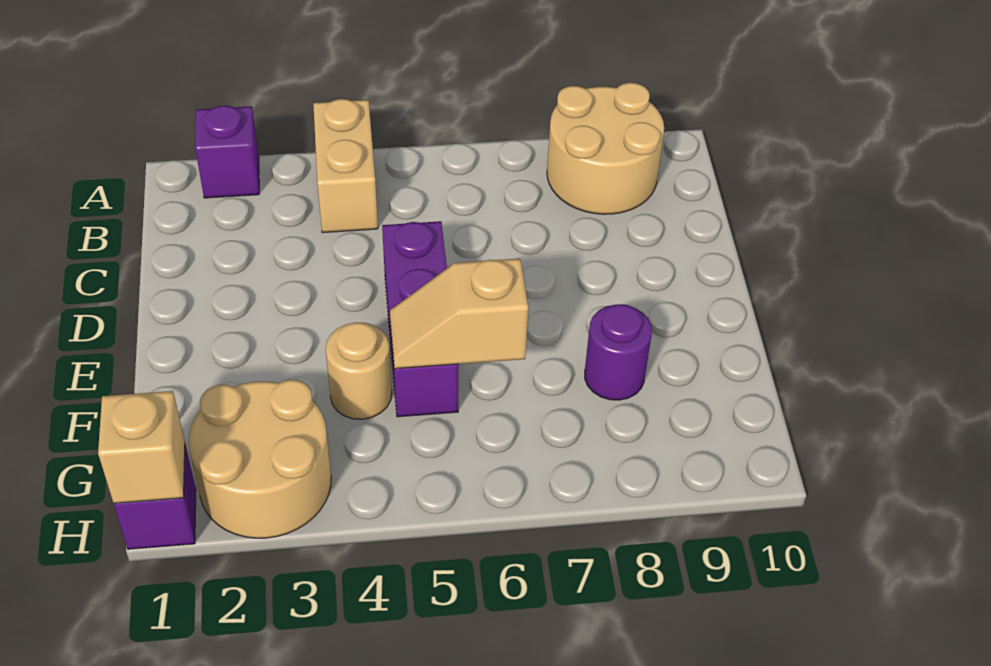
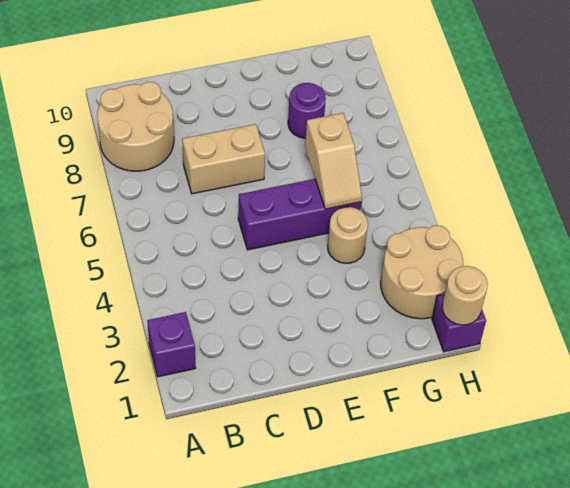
tan brick A4:B4 level 1 -> tan brick C7:D7 level 1
tan brick H1 level 2 -> tan round brick H1 level 2

